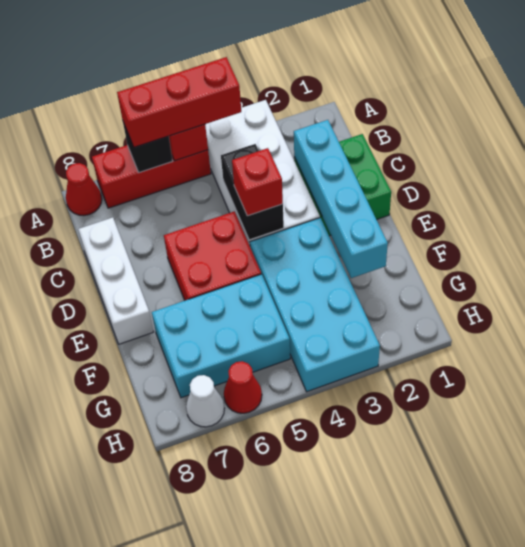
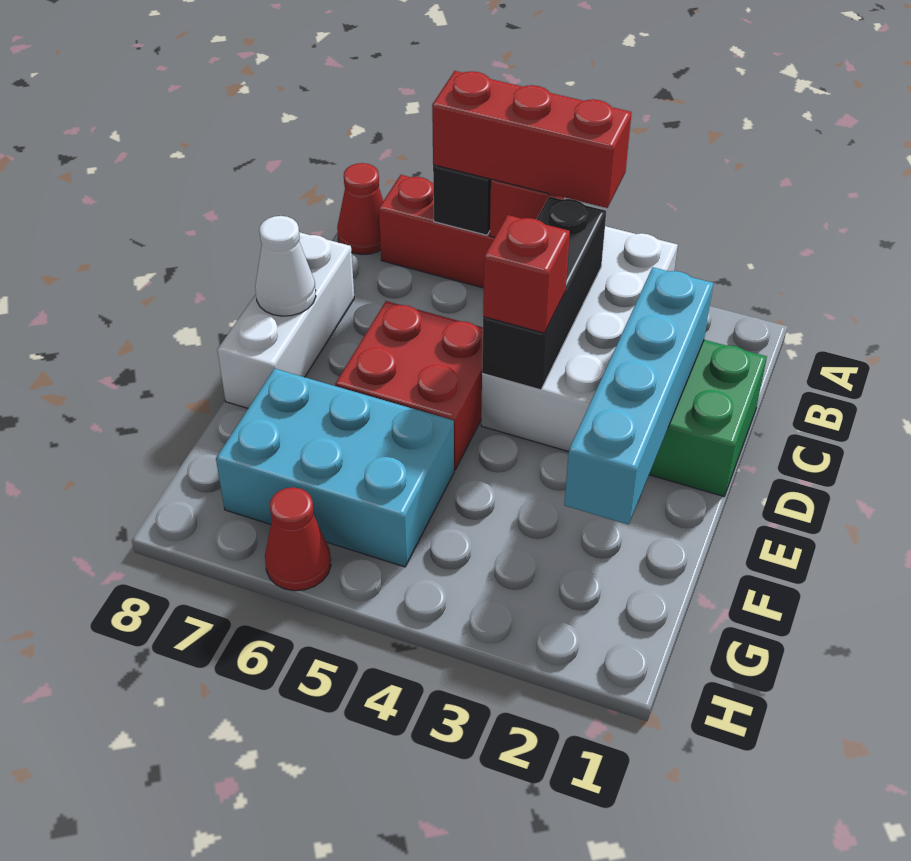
black brick C4:D4 level 2 -> black brick B4:D4 level 2
cyan brick E3:H4 level 1 -> none
white cone H7 level 1 -> white cone D8 level 2

